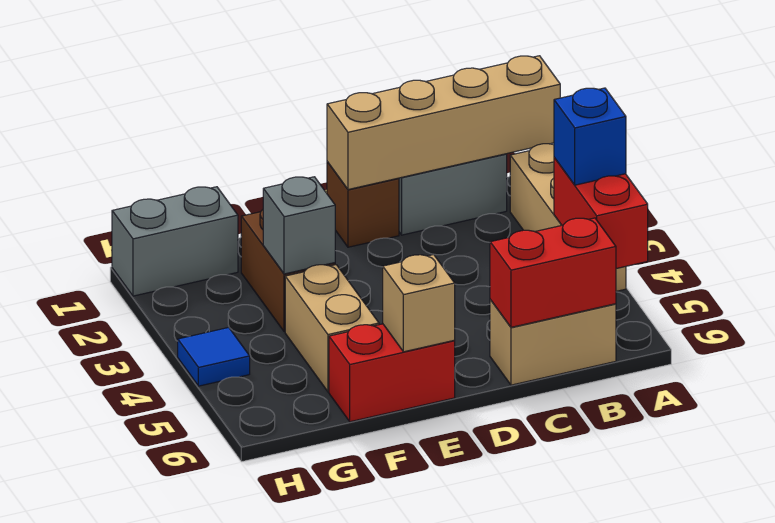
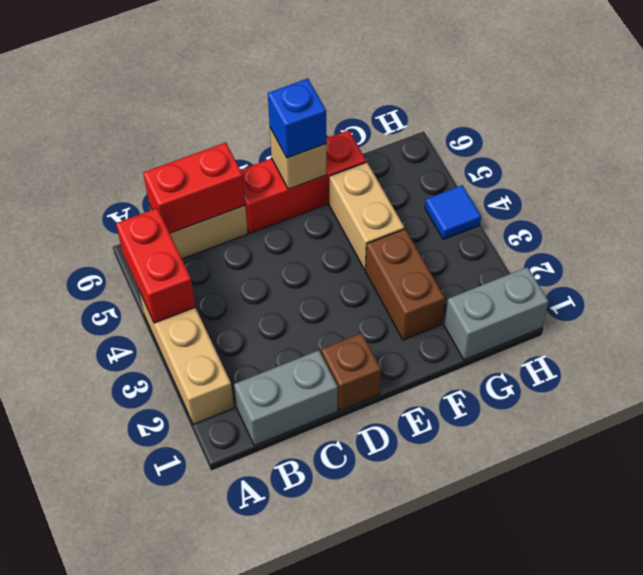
tan brick A1:D1 level 2 -> none
blue brick A4 level 3 -> blue brick E6 level 3
red brick E6:F6 level 1 -> red brick D6:F6 level 1
grey brick F3 level 2 -> none

